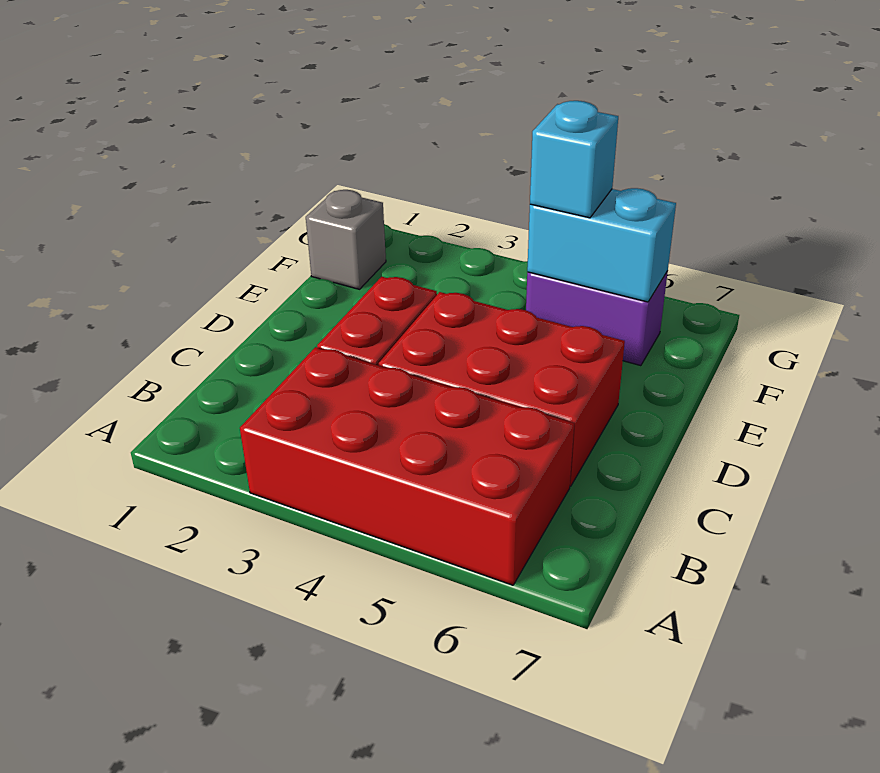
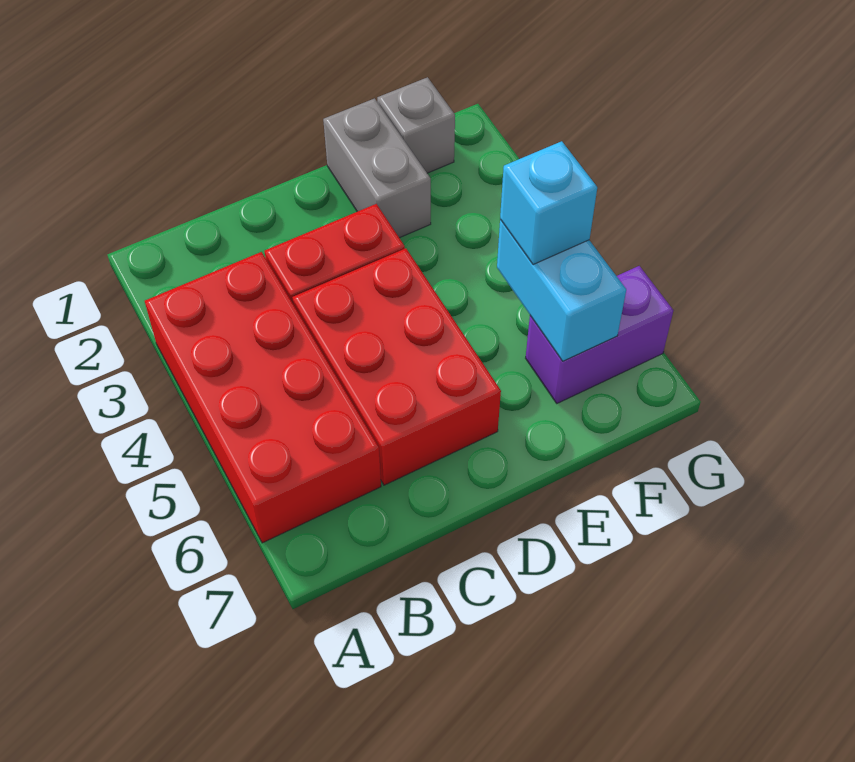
none -> grey brick E1:E2 level 1
purple brick F5:F6 level 1 -> purple brick F6:G6 level 1

